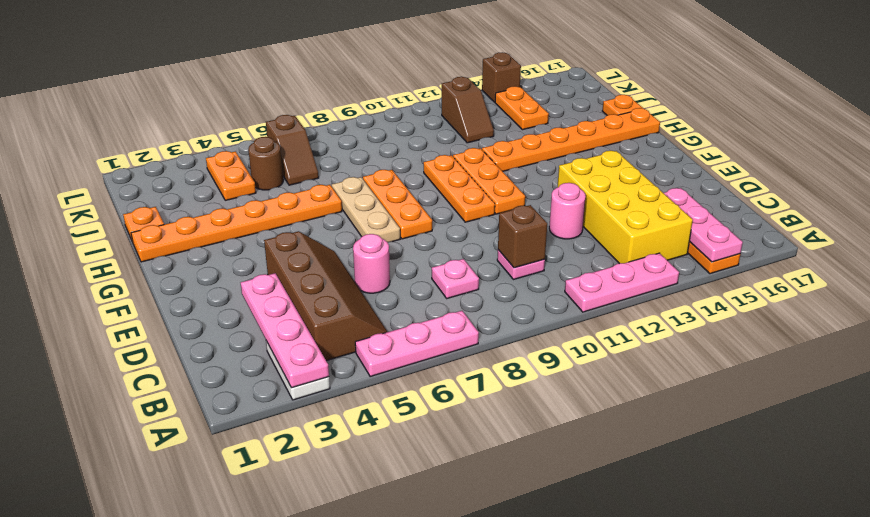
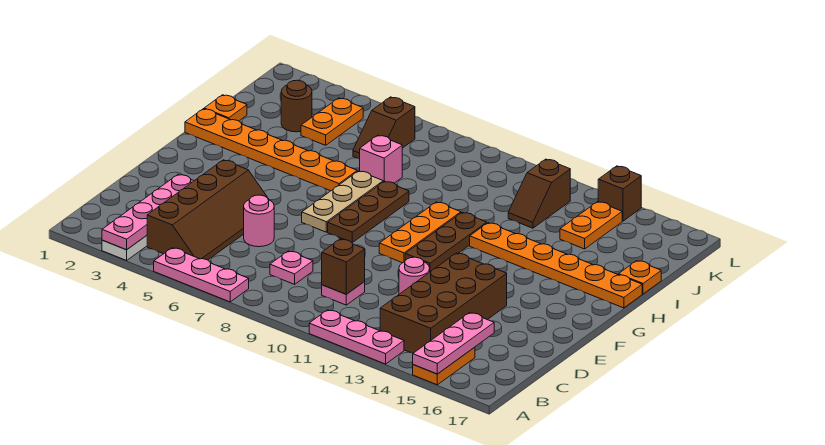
yellow brick B13:E14 level 1 -> brown brick B13:E14 level 1
orange plate F8:H8 level 1 -> brown plate F8:H8 level 1
orange plate F11:H11 level 1 -> brown plate F11:H11 level 1
none -> pink brick I7 level 1
brown round brick J5 level 1 -> brown round brick J3 level 1

